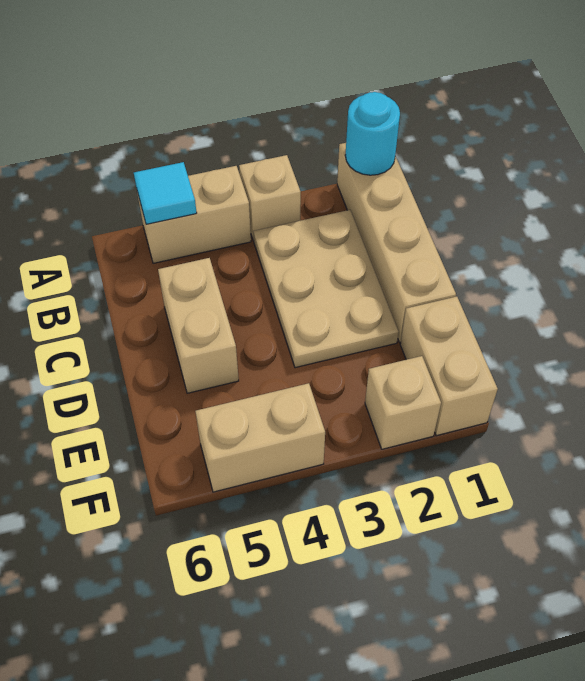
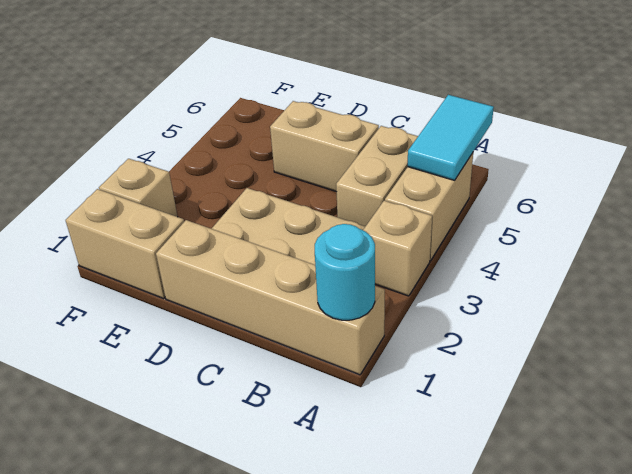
cyan tile A5 level 2 -> cyan tile A5:A6 level 2
tan brick F4:F5 level 1 -> tan brick B4:B5 level 1

